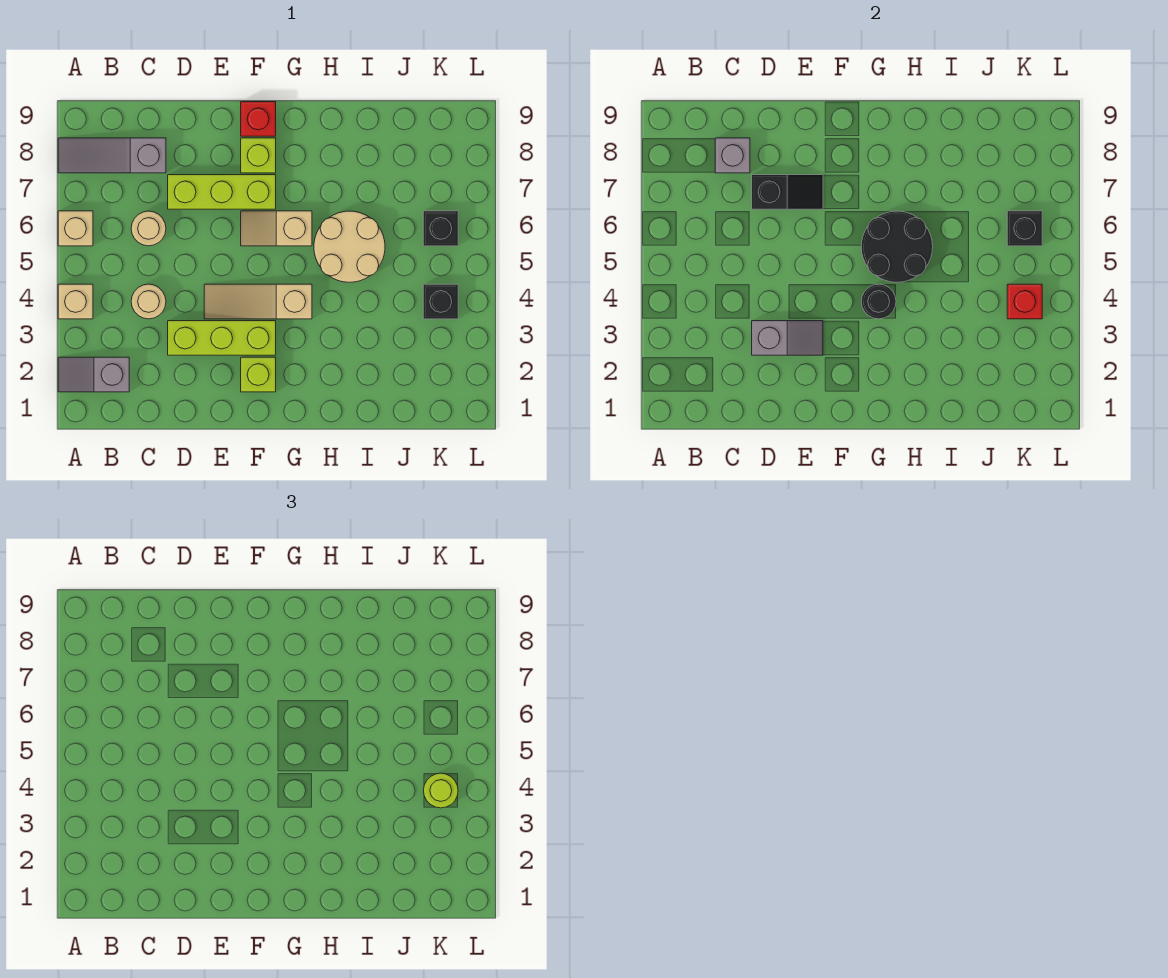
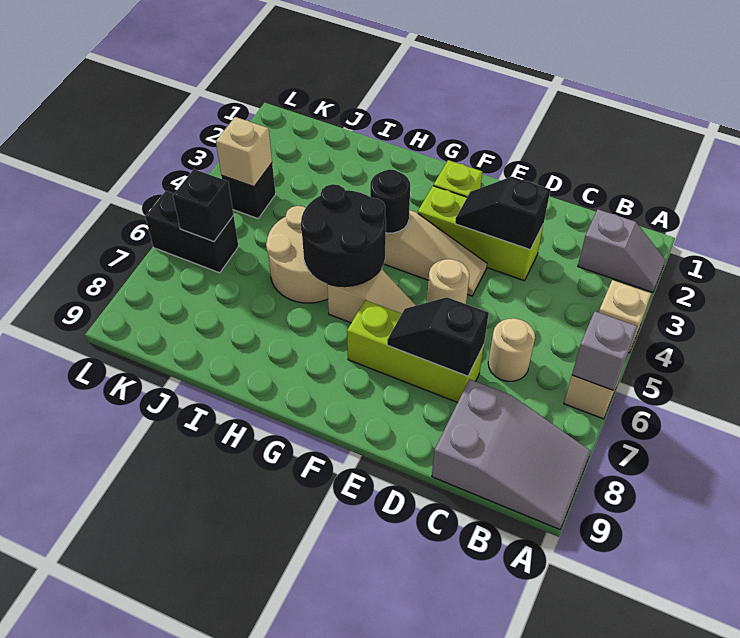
grey slope A8:C8 level 1 top C -> grey slope A8:C9 level 1 top C
tan round brick C4 level 1 -> tan round brick E5 level 1
grey brick C8 level 2 -> grey brick A6 level 2
grey slope D3:E3 level 2 top D -> black slope D3:E3 level 2 top D
lime brick F8 level 1 -> none
red brick F9 level 1 -> none
red brick K4 level 2 -> tan brick K4 level 2
lime round brick K4 level 3 -> none
black brick K6 level 1 -> black brick K6:L6 level 1

